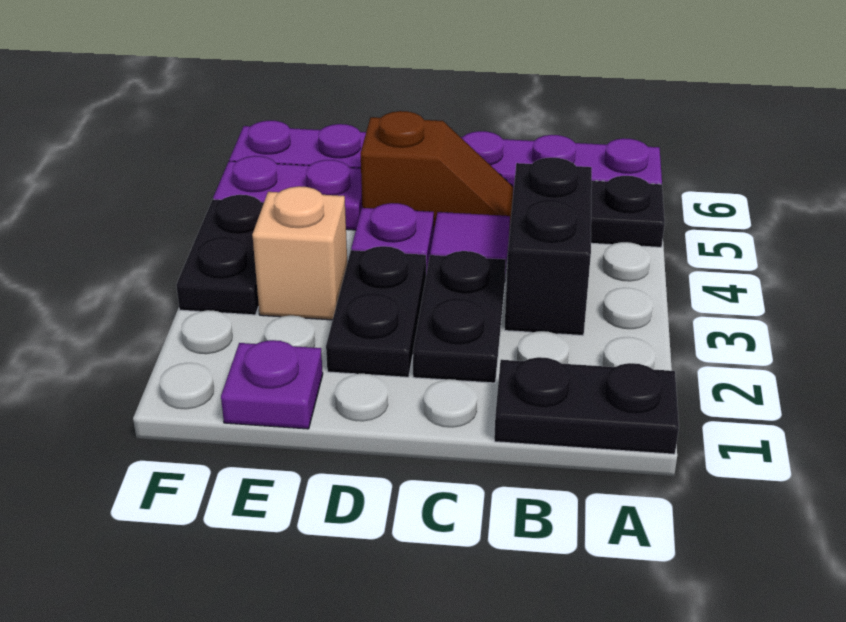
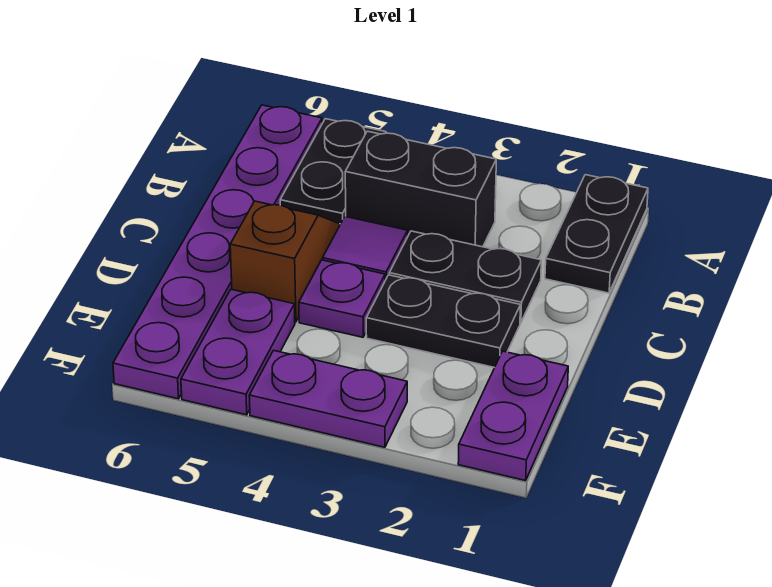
purple plate E1 level 1 -> purple plate E1:F1 level 1
tan brick E3 level 1 -> none
black plate F3:F4 level 1 -> purple plate F3:F4 level 1

